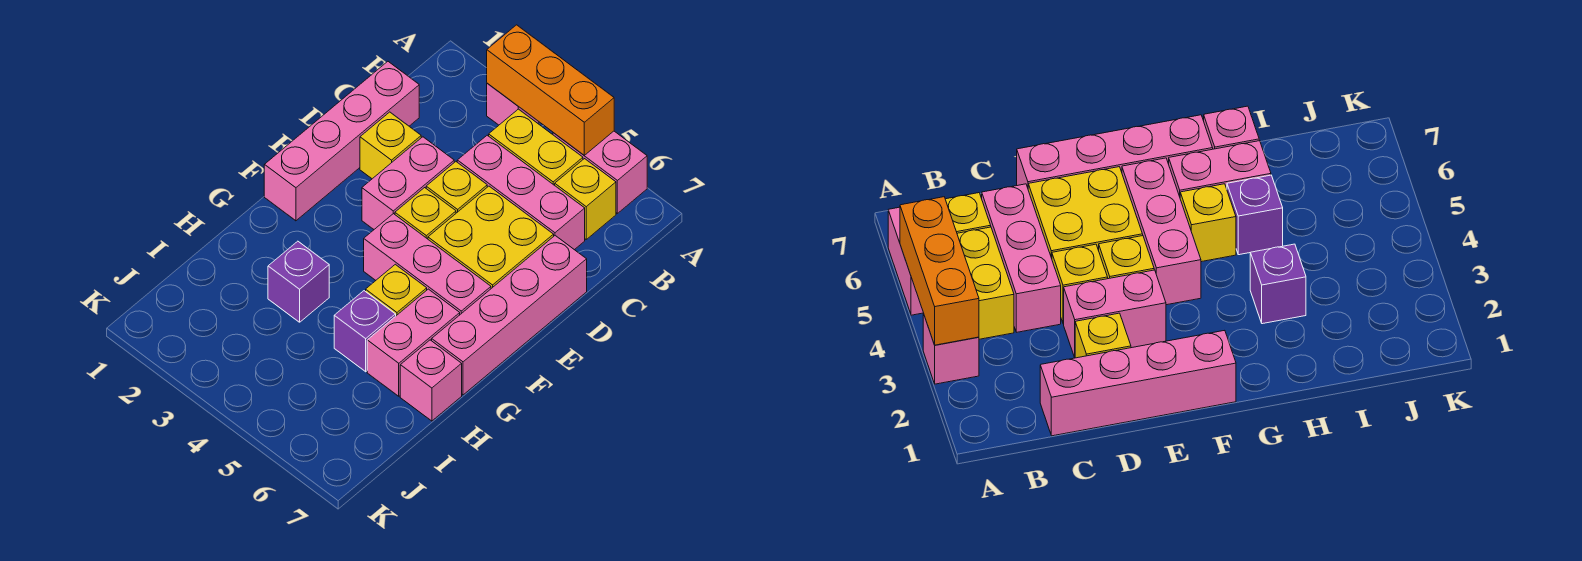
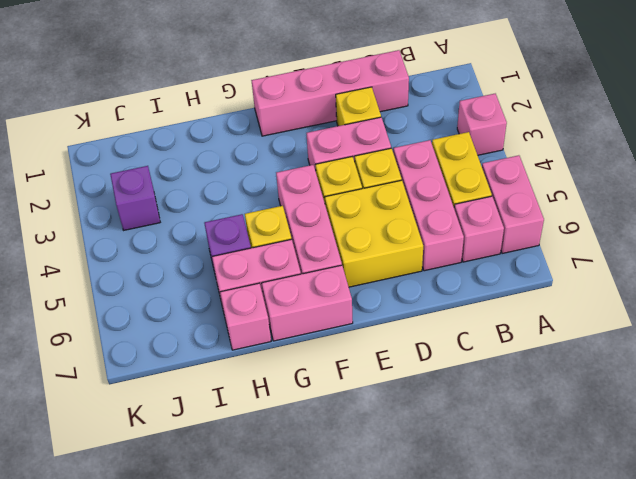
orange brick A3:A5 level 2 -> none
yellow brick B6 level 1 -> pink brick B6 level 1
pink brick D7:G7 level 1 -> pink brick F7:G7 level 1
purple brick H3 level 1 -> purple brick J3 level 1

